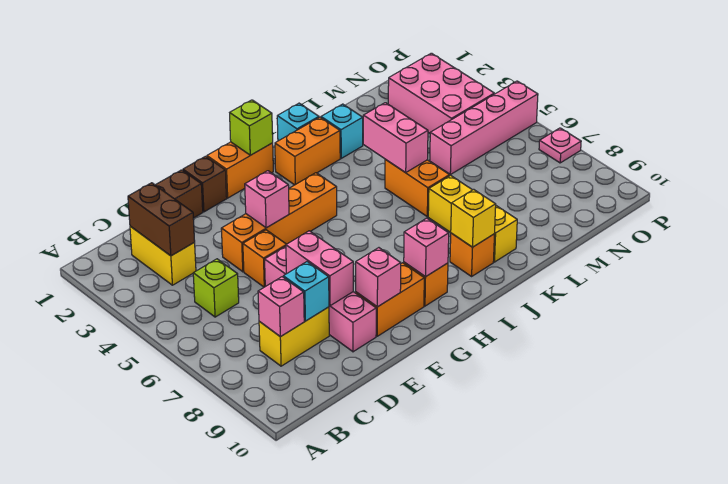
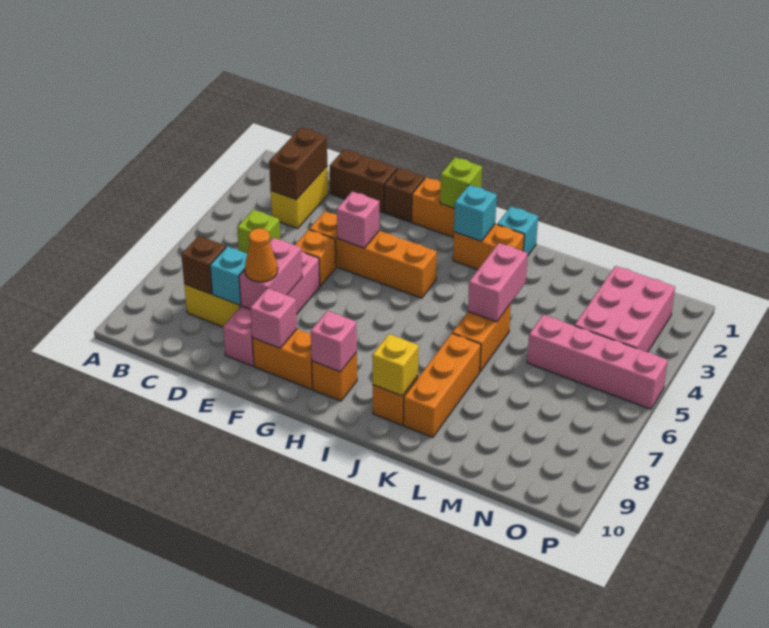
pink brick C8 level 2 -> brown brick C8 level 2
none -> orange cone E8 level 3
cyan brick K2 level 1 -> cyan brick I2 level 2
yellow brick K7:K9 level 1 -> orange brick K7:K9 level 1
pink plate P7 level 1 -> none

